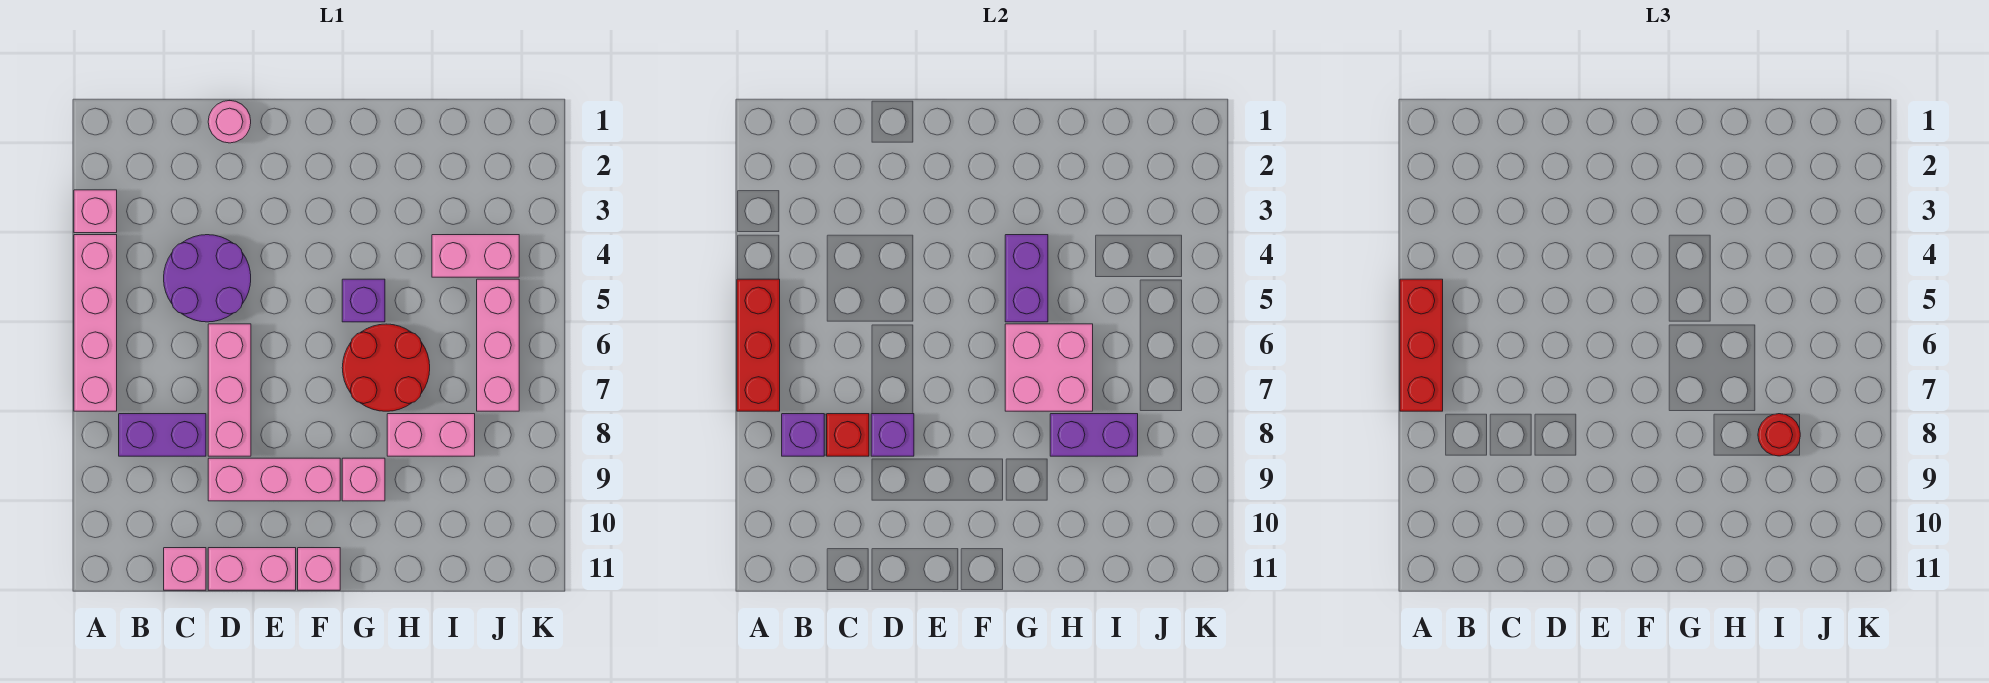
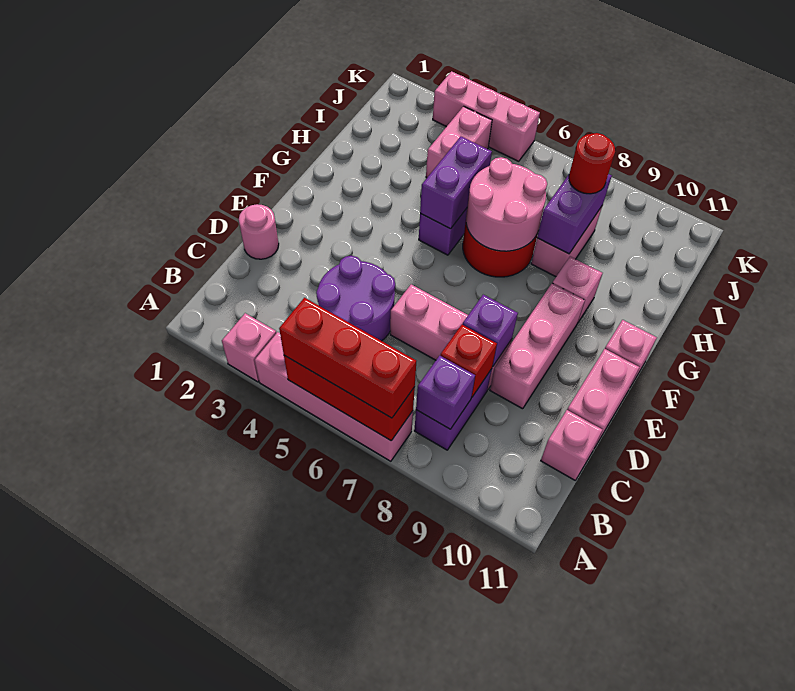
purple brick G4:G5 level 2 -> purple brick G5:H5 level 2
pink brick G6:H7 level 2 -> pink round brick G6:H7 level 2
pink brick J5:J7 level 1 -> pink brick K3:K5 level 1

